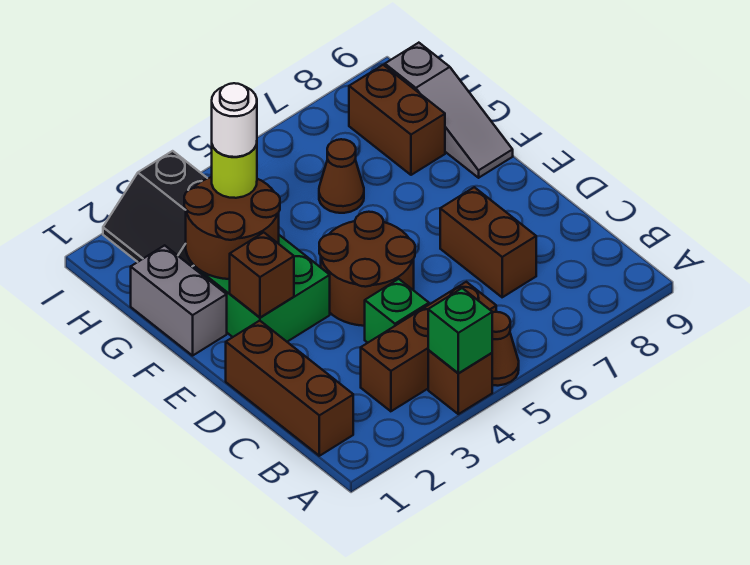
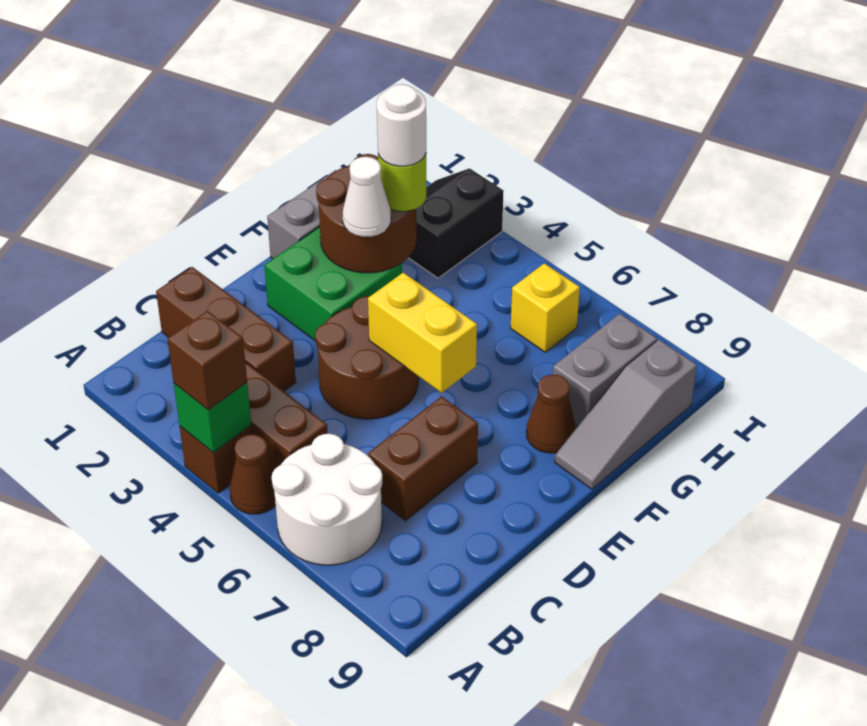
none -> white round brick A6:B7 level 1
brown brick B1:D1 level 1 -> brown brick C1:C3 level 1
green brick C4 level 1 -> none
brown brick E2 level 2 -> brown brick A4 level 3
none -> yellow brick E5:E6 level 2
none -> white cone F3 level 3
brown cone G6 level 1 -> brown cone F8 level 1
brown brick G8:H8 level 1 -> grey brick G8:H8 level 1
none -> yellow brick H6 level 1

